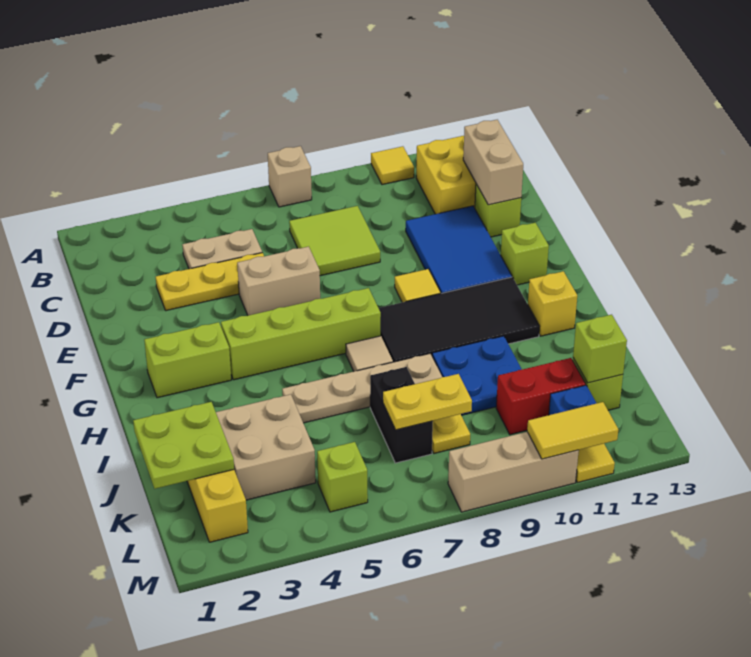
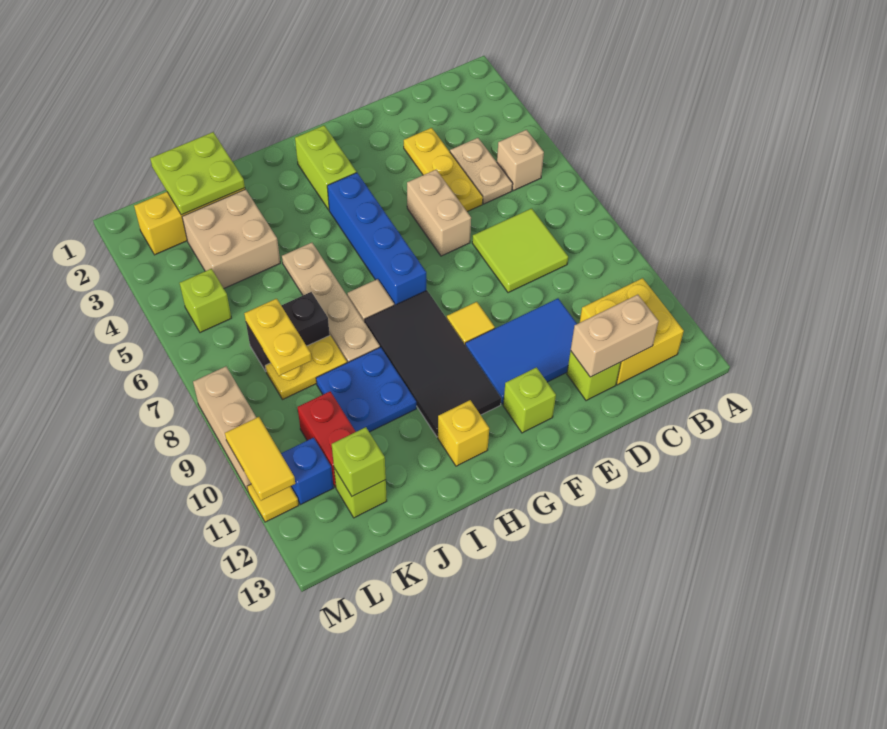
tan brick A7 level 1 -> tan brick B5 level 1
yellow tile A10 level 1 -> none
lime brick G4:G7 level 1 -> blue brick G4:G7 level 1

